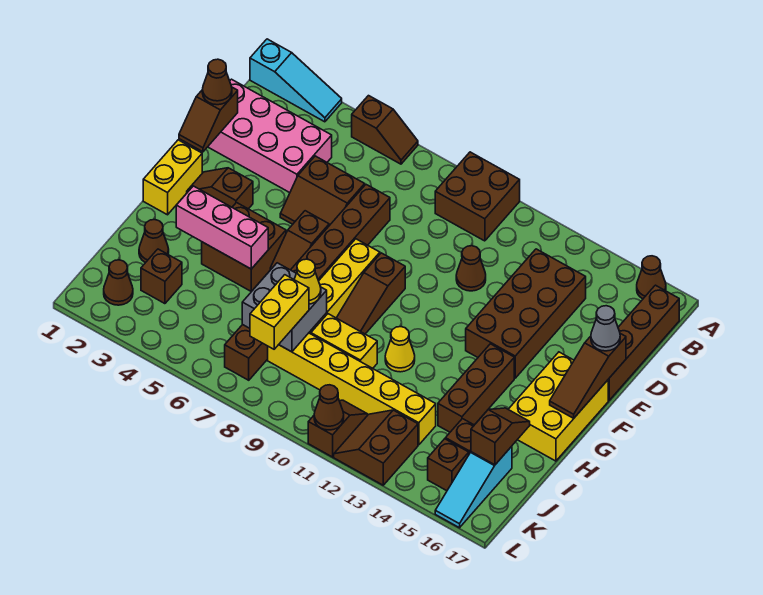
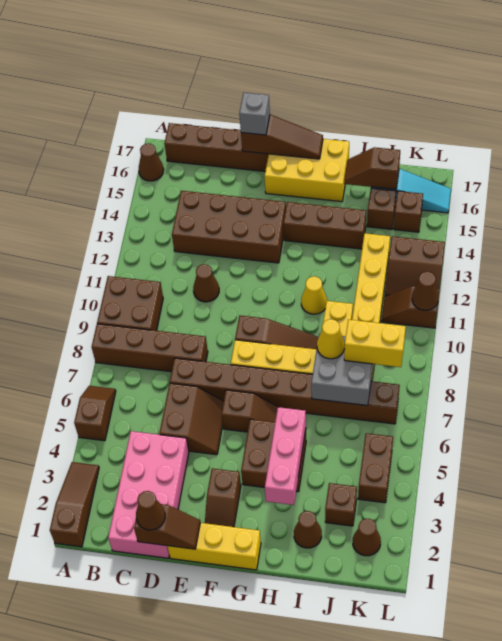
cyan slope A1:A3 level 1 top 1 -> brown slope A1:A3 level 1 top 1
none -> brown brick A8:D8 level 1
grey cone E17 level 3 -> grey brick E17 level 3
yellow brick F1:G1 level 1 -> yellow brick E1:G1 level 1
none -> brown brick K4:K5 level 1

